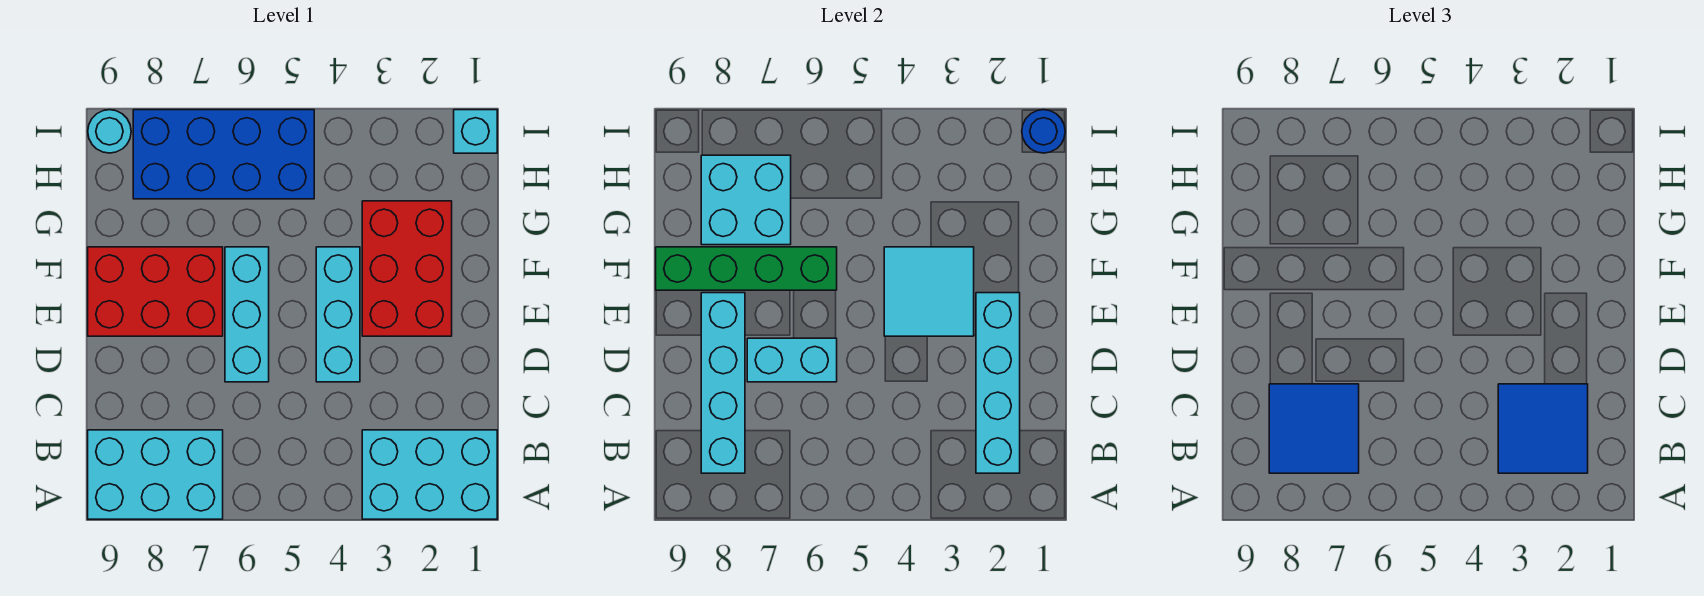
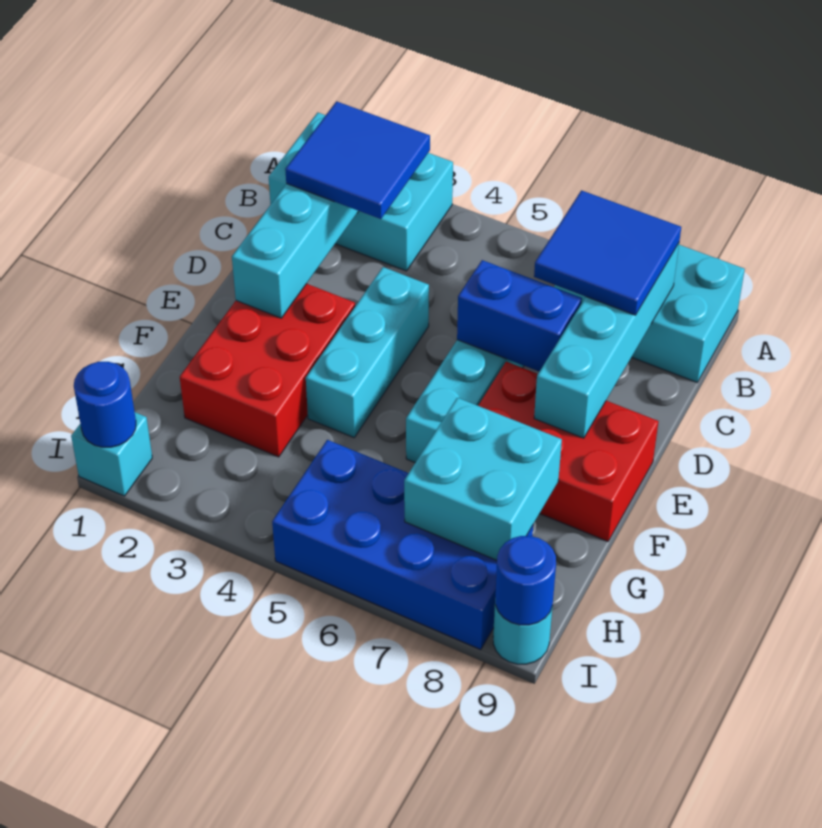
cyan brick D6:D7 level 2 -> blue brick D6:D7 level 2
cyan tile E3:F4 level 2 -> none
green brick F6:F9 level 2 -> none
none -> blue round brick I9 level 2

